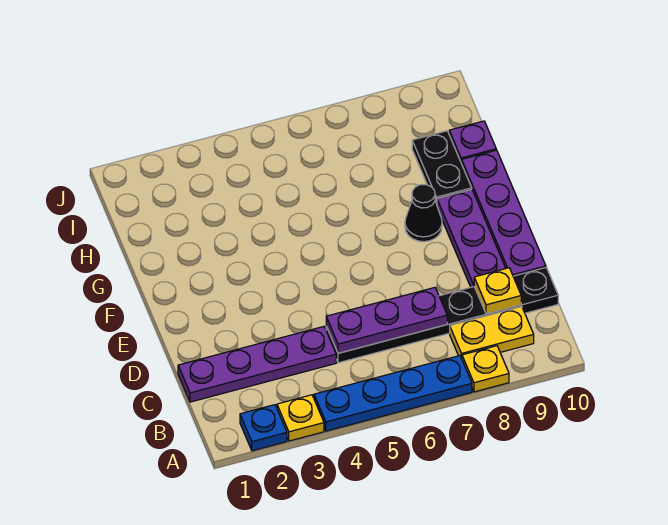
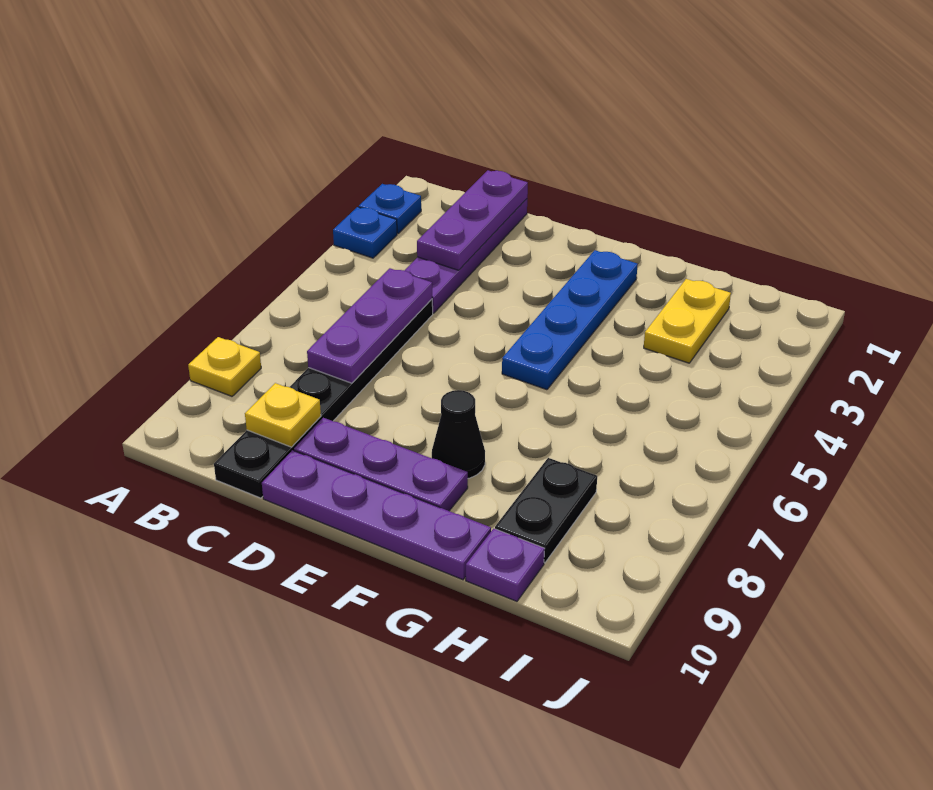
yellow plate A3 level 1 -> blue plate A3 level 1
blue plate A4:A7 level 1 -> blue plate F2:F5 level 1
yellow plate B8:B9 level 1 -> yellow plate H2:H3 level 1
none -> purple plate C1:C3 level 2
black plate G9:H9 level 1 -> black plate H8:H9 level 1

